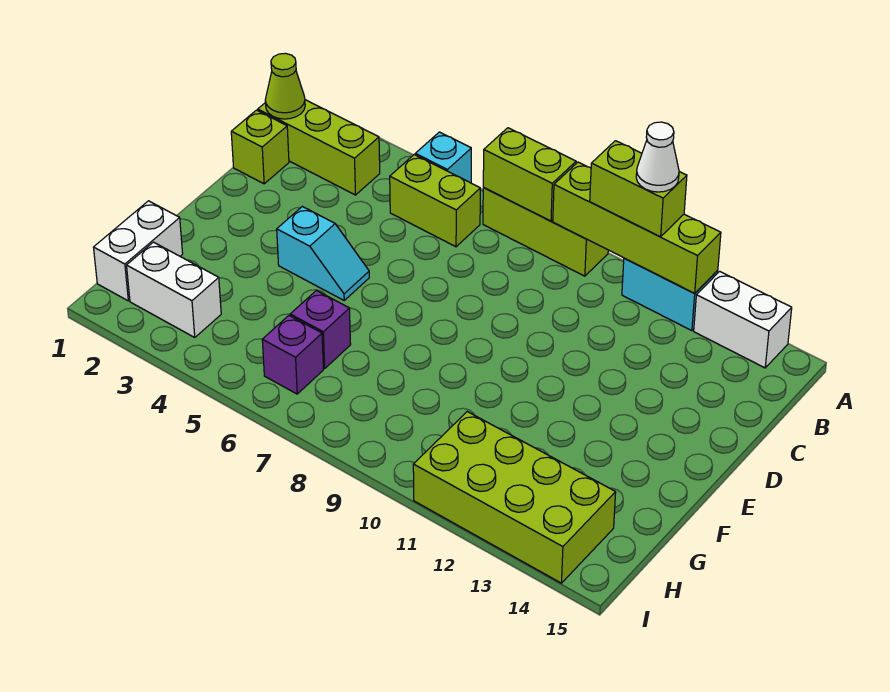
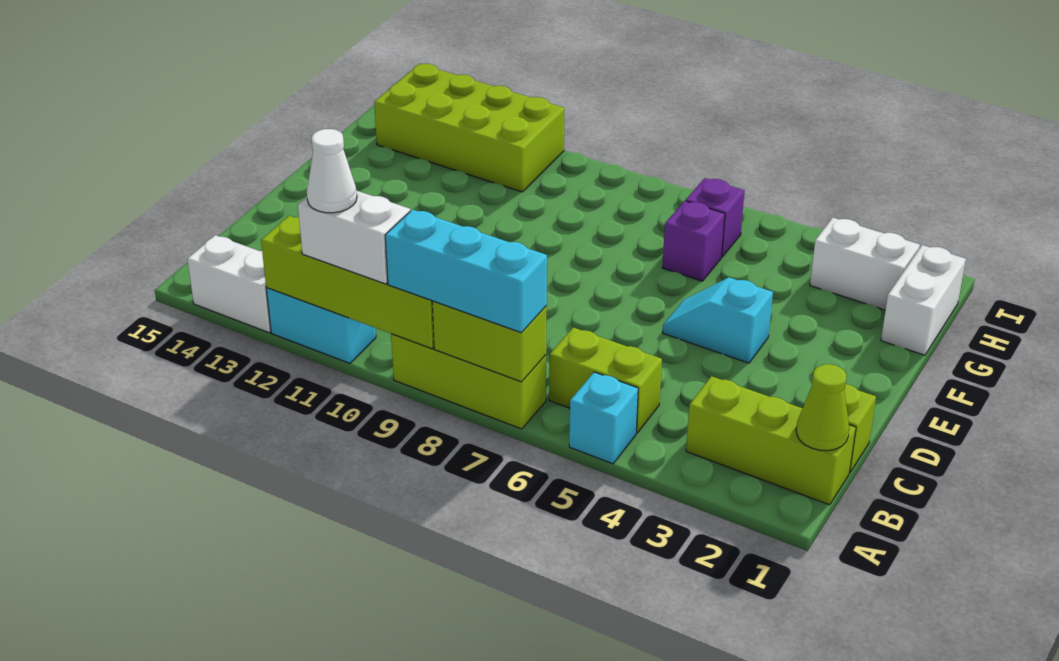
none -> cyan brick A7:A9 level 3
lime brick A10:A11 level 3 -> white brick A10:A11 level 3

